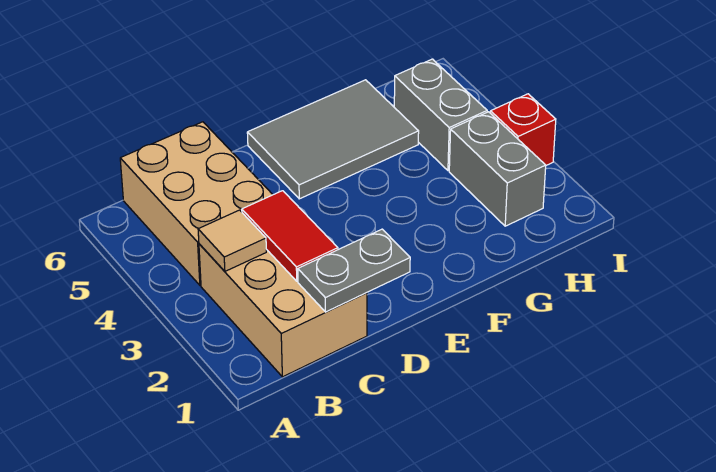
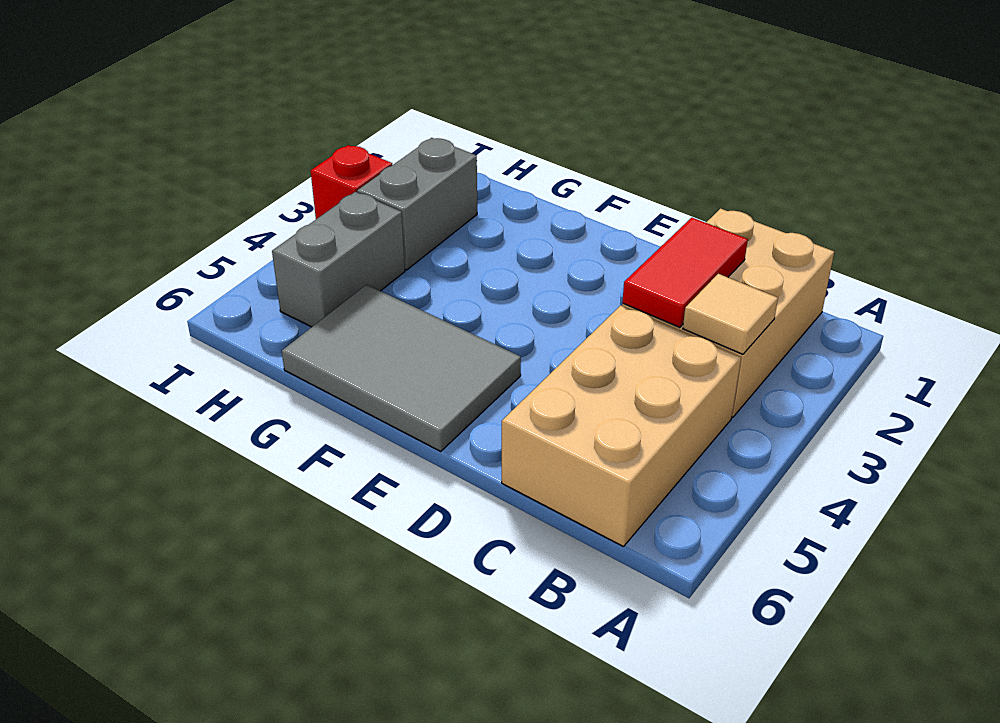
grey plate C1:D1 level 2 -> none

